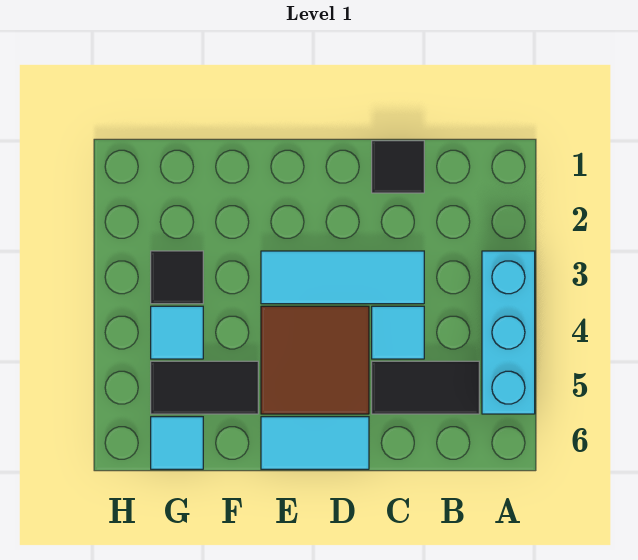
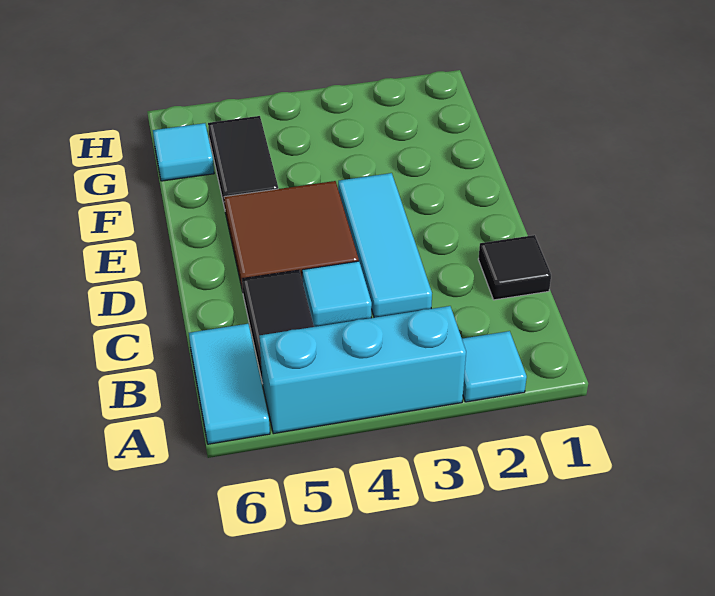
cyan tile D6:E6 level 1 -> cyan tile A6:B6 level 1
black tile G3 level 1 -> none
cyan tile G4 level 1 -> cyan tile A2 level 1

